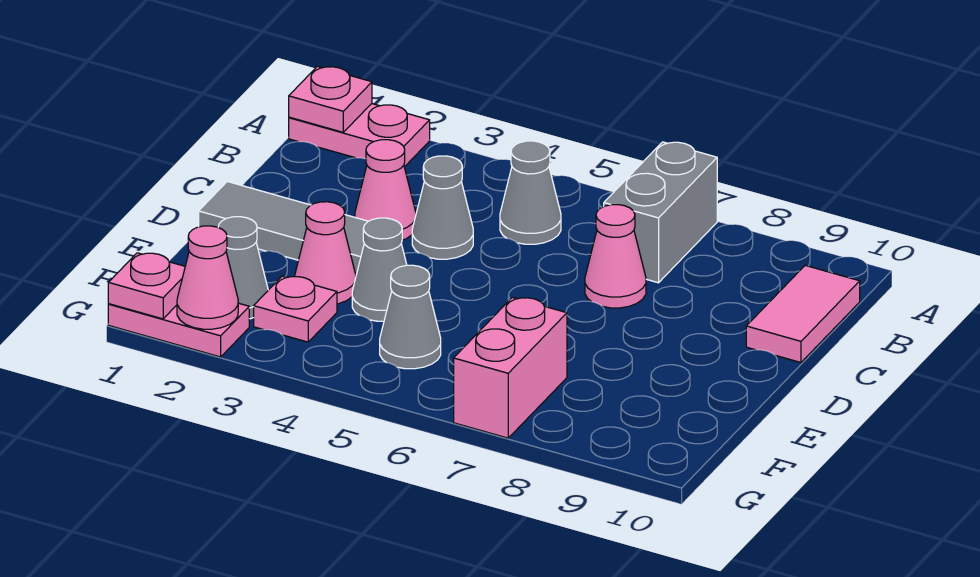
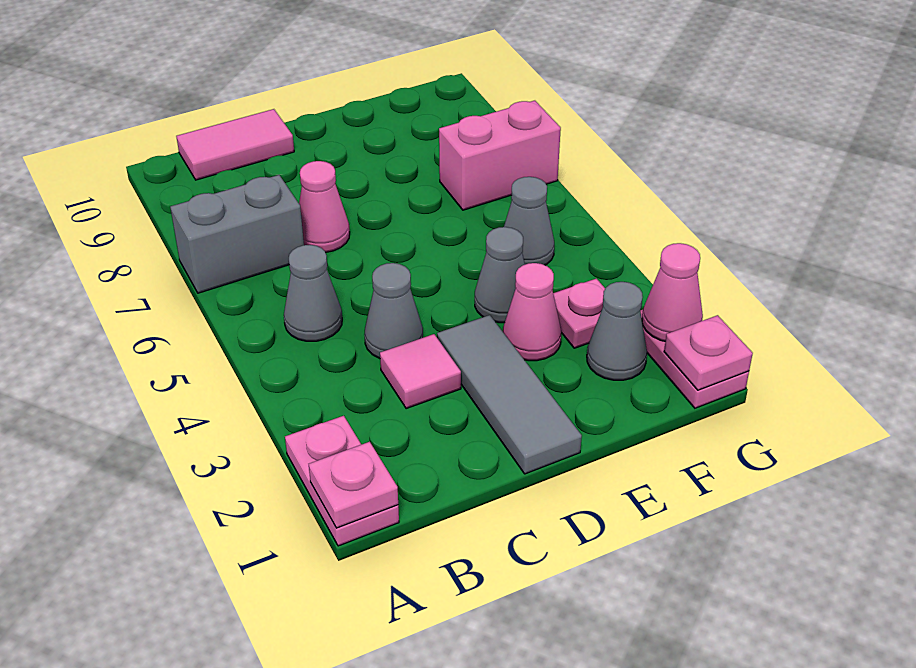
pink cone C3 level 1 -> pink tile C3 level 1

